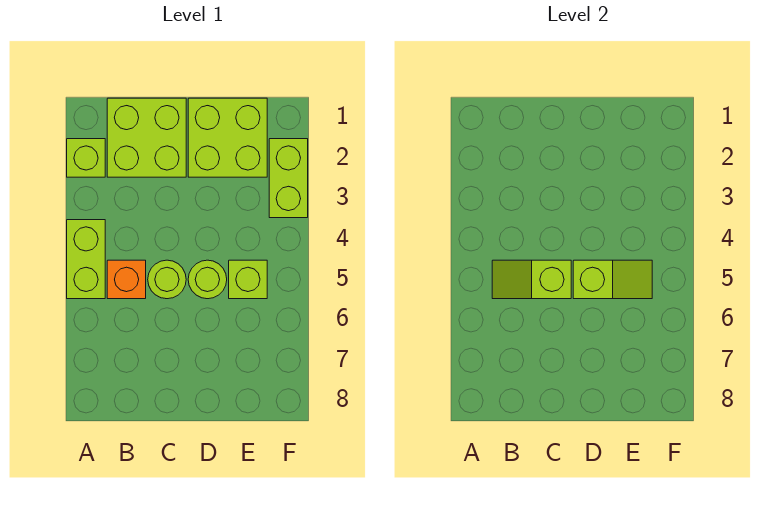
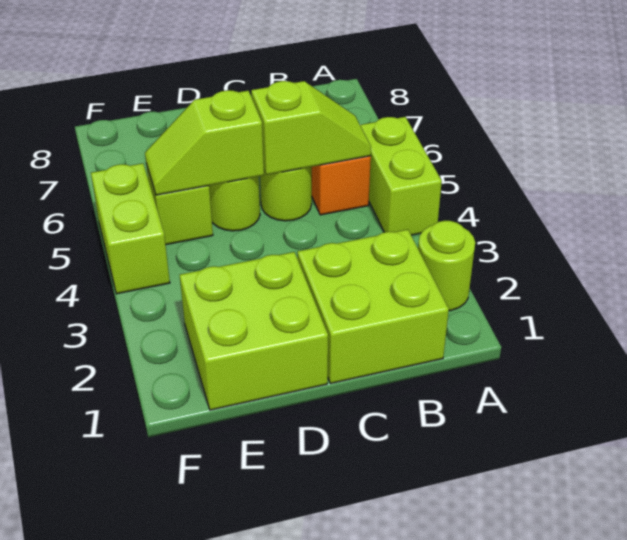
lime brick A2 level 1 -> lime round brick A2 level 1
lime brick F2:F3 level 1 -> lime brick F4:F5 level 1

